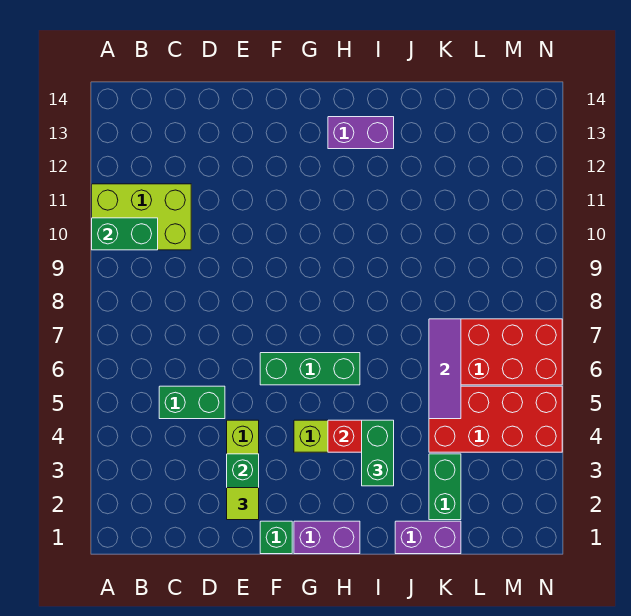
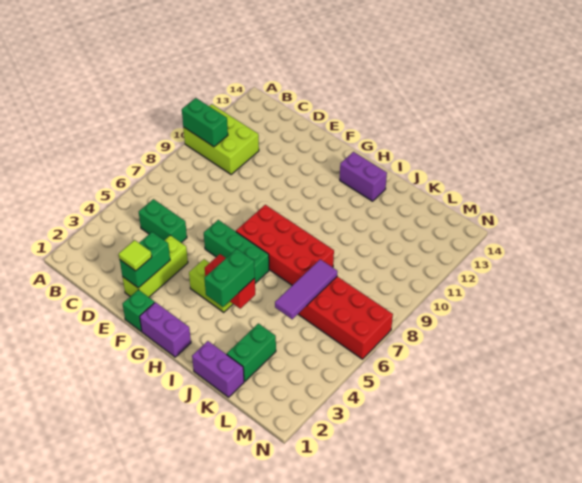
red brick K4:N5 level 1 -> red brick G7:J8 level 1

